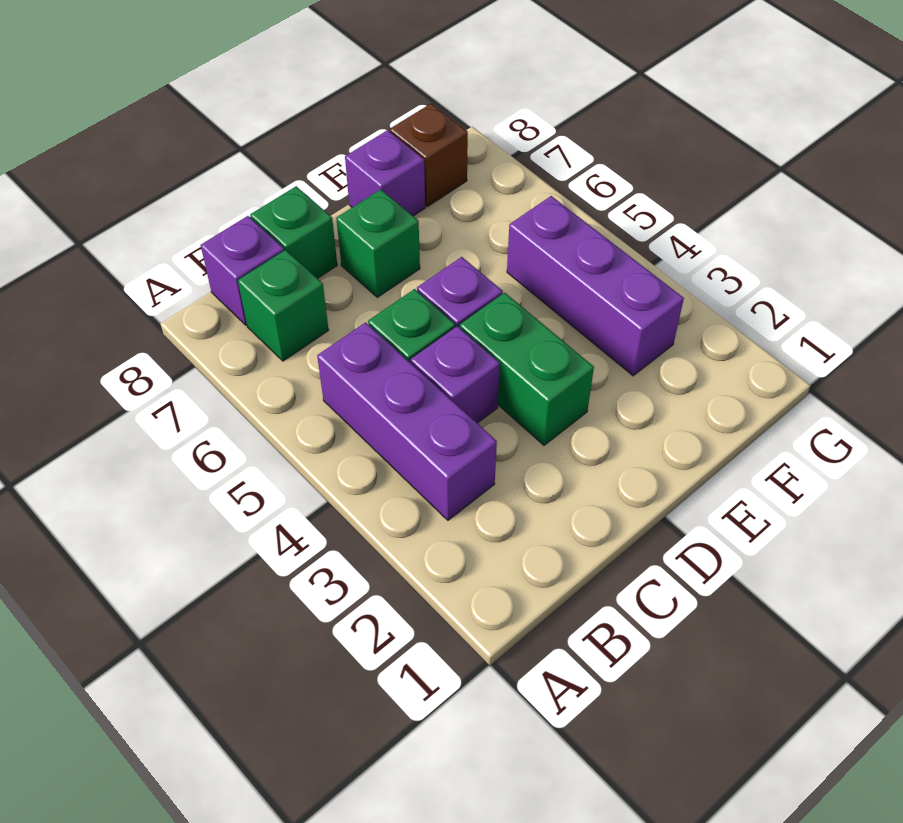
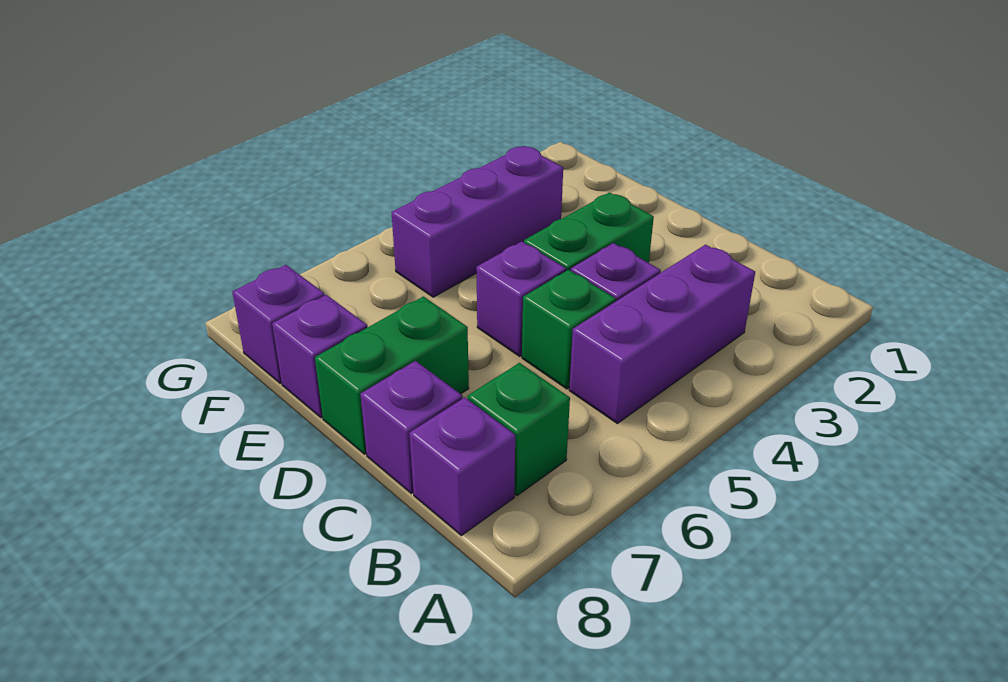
green brick C8 level 1 -> purple brick C8 level 1
green brick D7 level 1 -> green brick D7:D8 level 1
brown brick F8 level 1 -> purple brick F8 level 1

